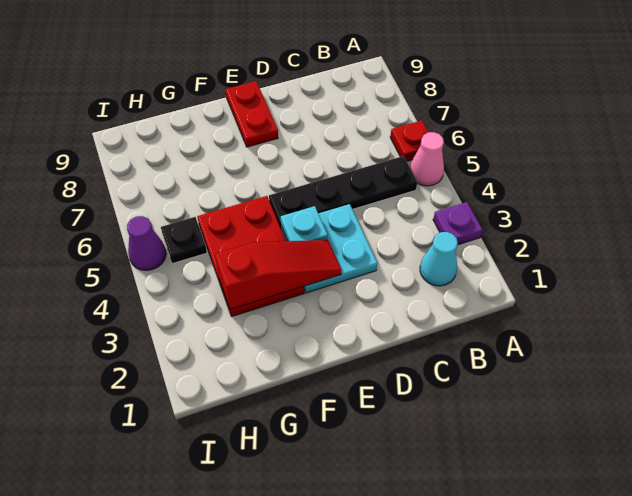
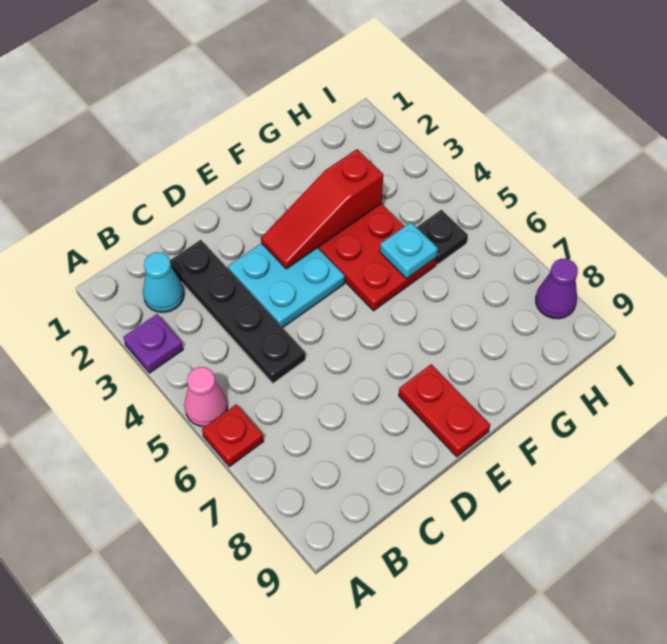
black plate B5:E5 level 1 -> black plate C2:C5 level 1
cyan plate E4 level 2 -> cyan plate G5 level 2
purple cone I5 level 1 -> purple cone I8 level 1

